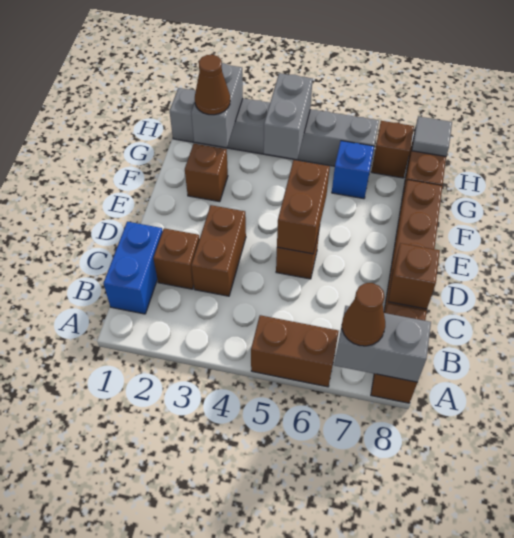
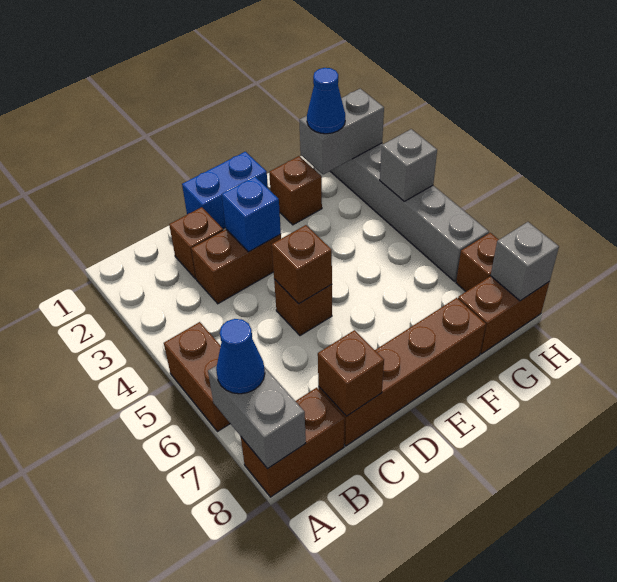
brown cone A7 level 3 -> blue cone A7 level 3
blue brick B1:C1 level 1 -> blue brick D1:E1 level 1
brown brick D5:E5 level 2 -> brown brick D5 level 2
brown cone G2 level 3 -> blue cone G2 level 3
grey brick G4:H4 level 2 -> grey brick H4 level 2
blue brick G6 level 1 -> blue brick D3 level 2
grey tile H8 level 2 -> grey brick H8 level 2

